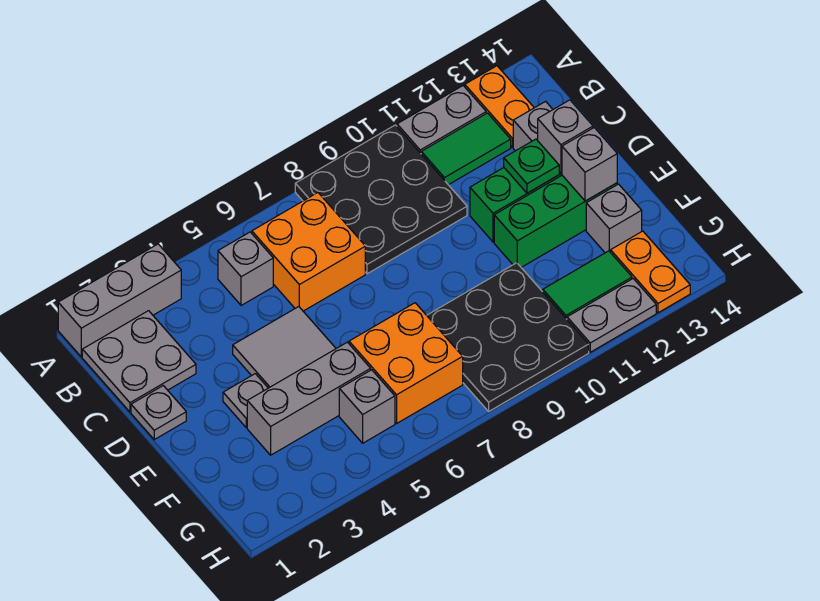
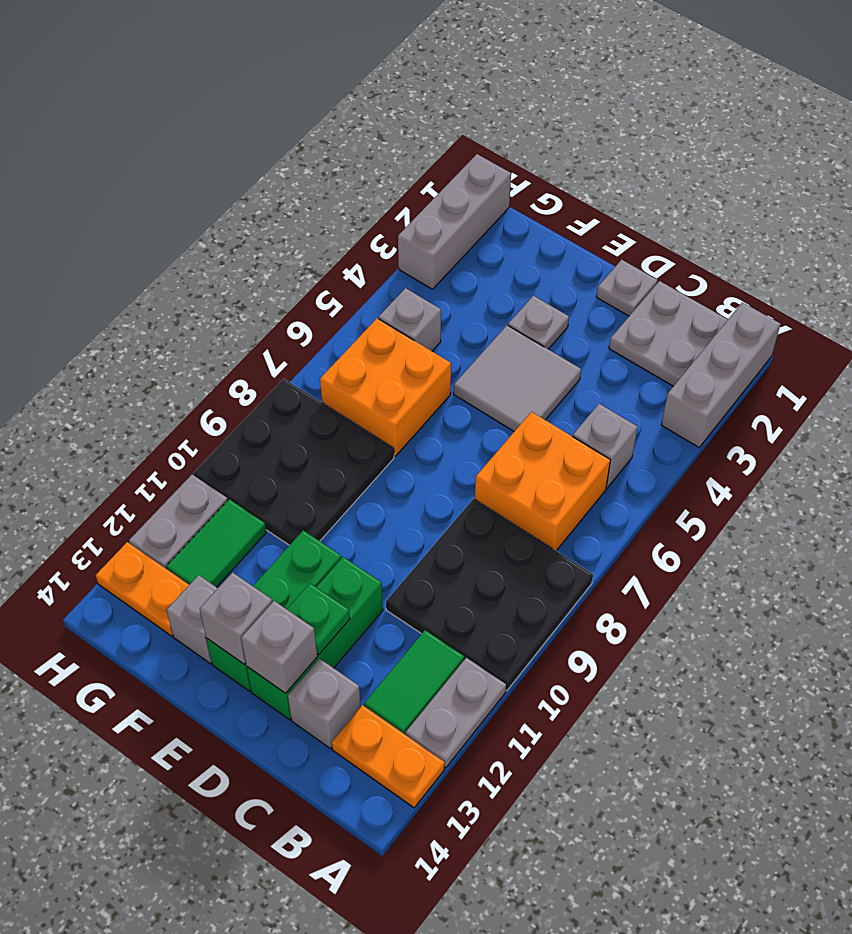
grey brick F3:F5 level 1 -> grey brick H1:H3 level 1

